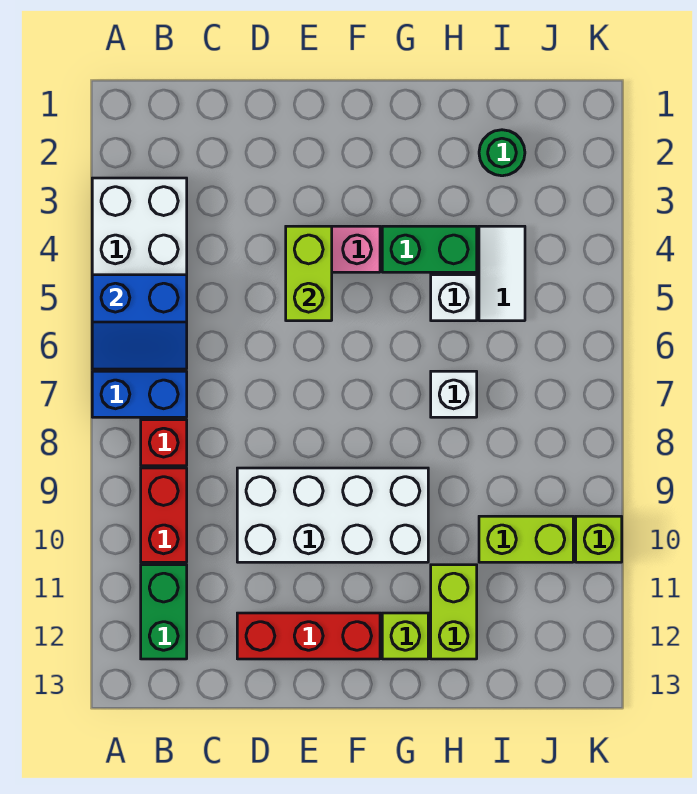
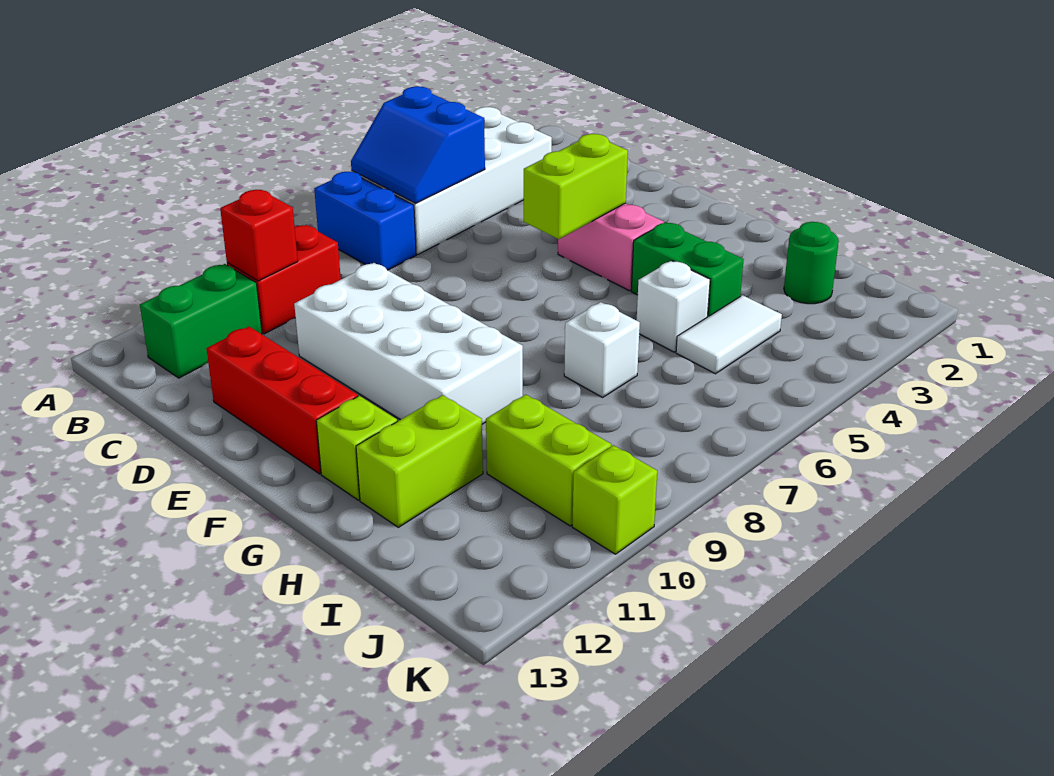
red brick B8 level 1 -> red brick B10 level 2

